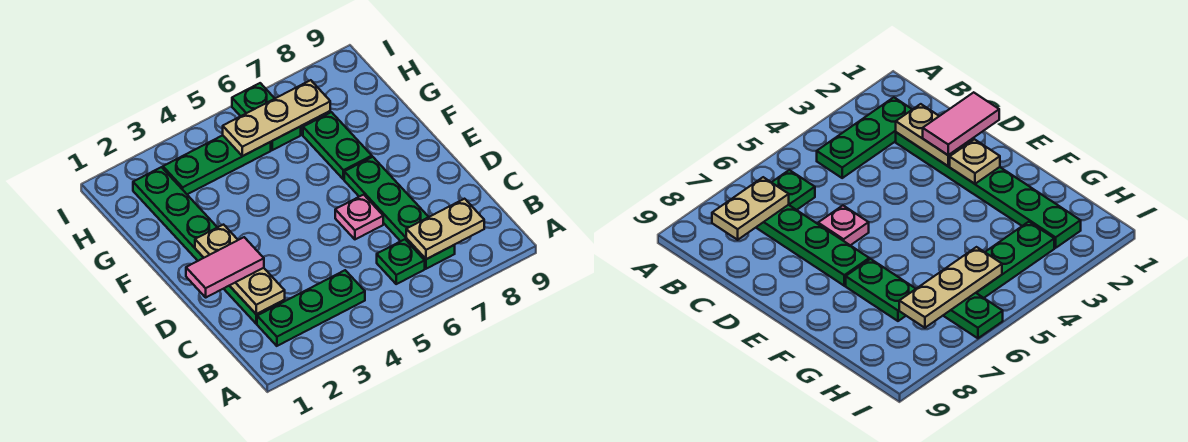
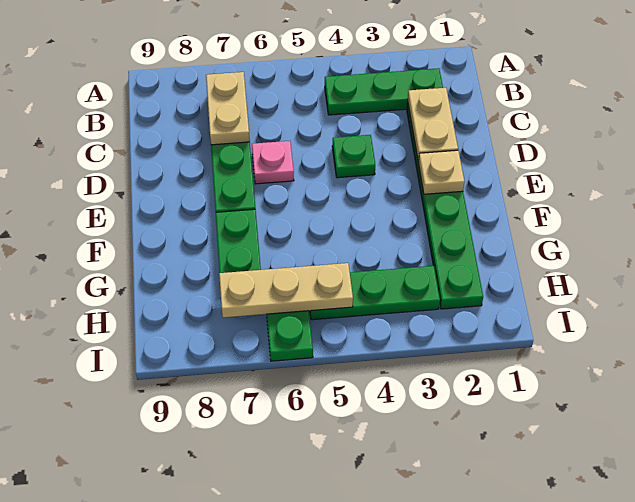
green plate B6 level 1 -> green plate D4 level 1
tan plate B7:B8 level 2 -> tan plate B7:C7 level 2
pink tile D1:D2 level 3 -> none

